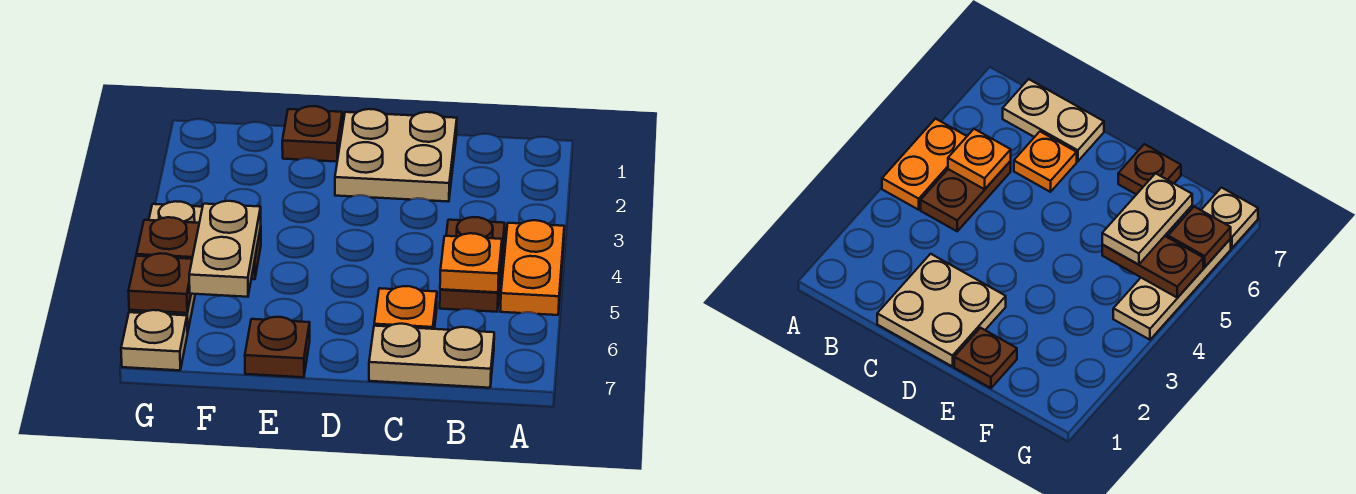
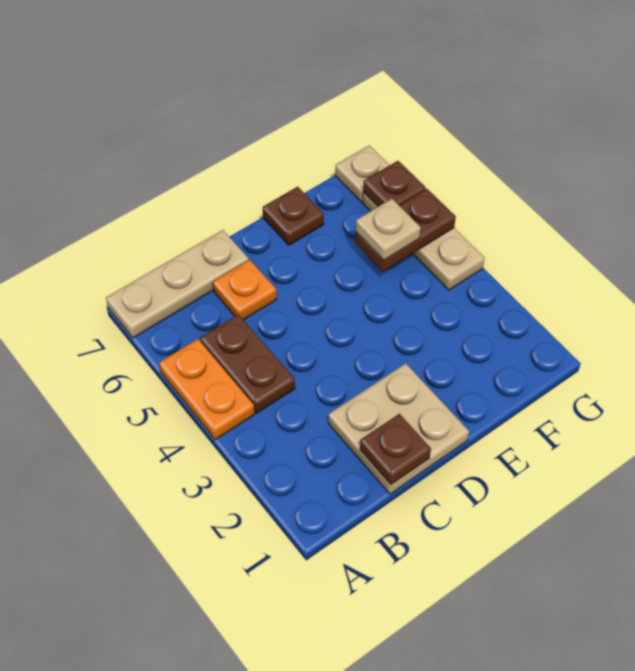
orange plate B5 level 2 -> none
tan plate B7:C7 level 1 -> tan plate A7:C7 level 1
brown plate E1 level 1 -> brown plate C1 level 2
tan plate F5:F6 level 3 -> tan plate F5 level 3

